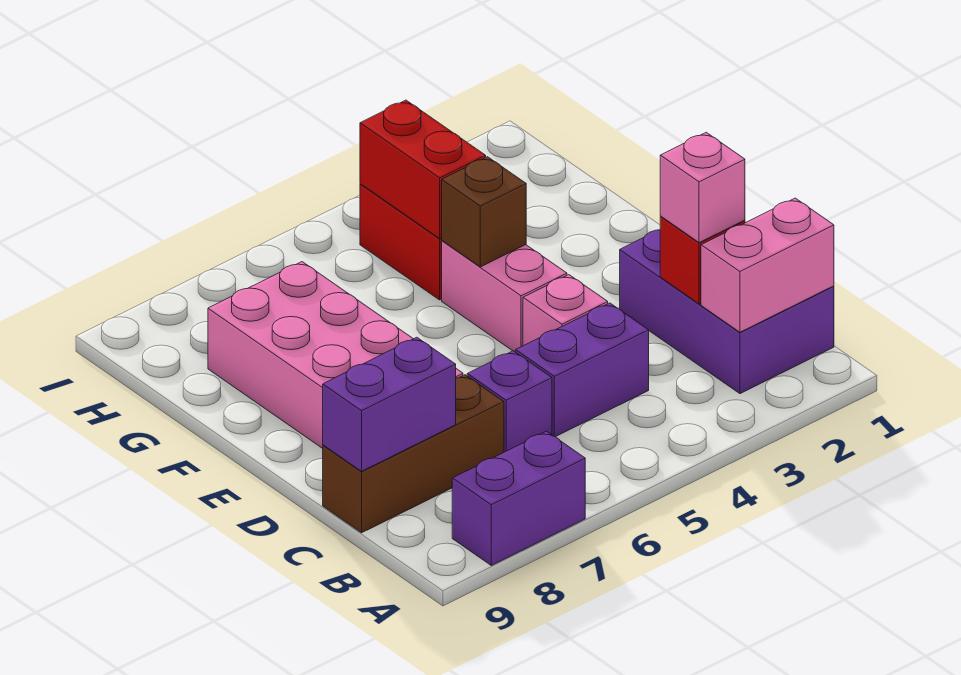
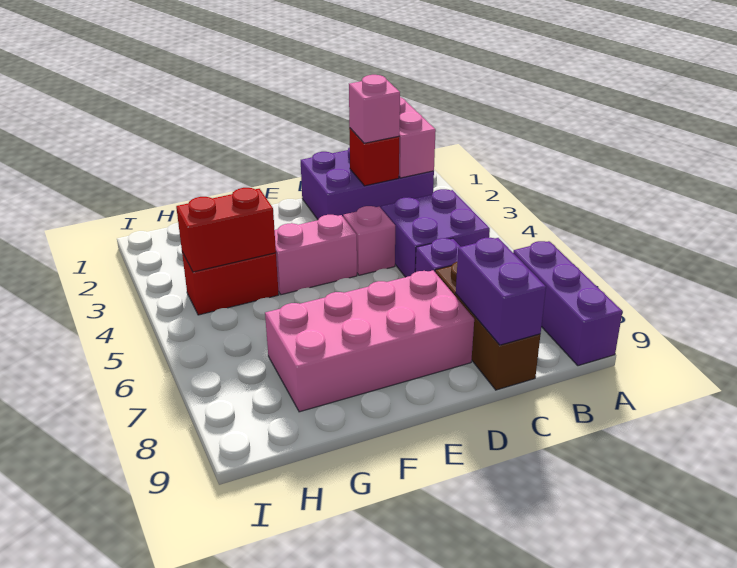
purple brick A7:A8 level 1 -> purple brick A7:A9 level 1
purple brick C4:C5 level 1 -> purple brick B4:C5 level 1
brown brick F4 level 2 -> none

